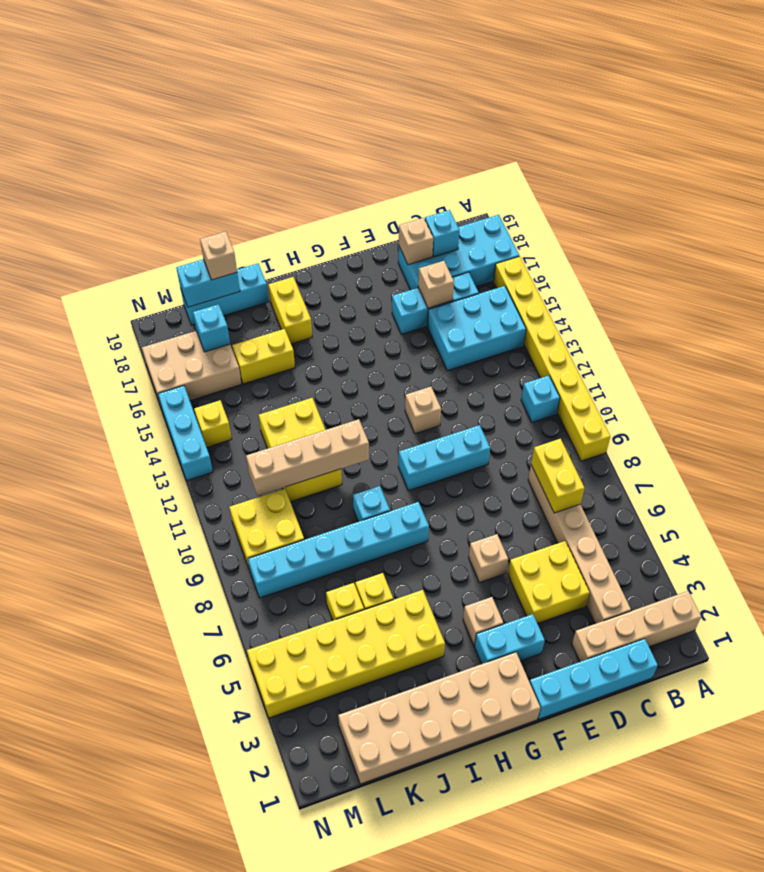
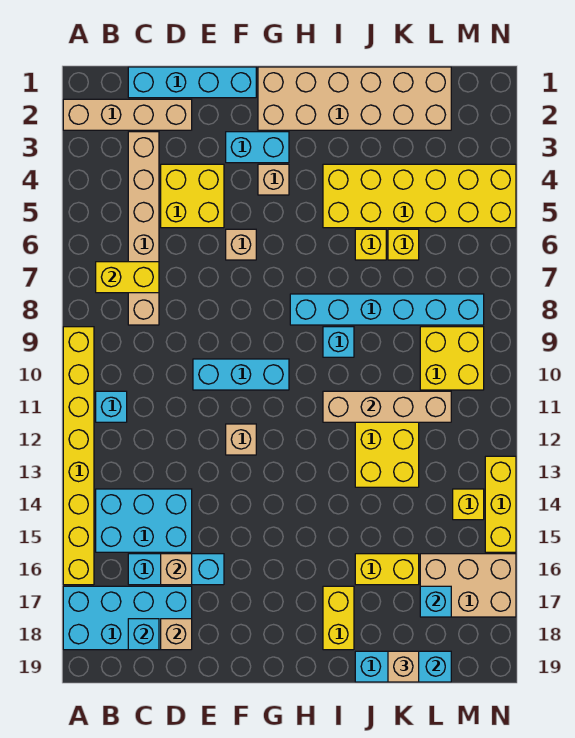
yellow brick C7:C8 level 2 -> yellow brick B7:C7 level 2
cyan brick N13:N15 level 1 -> yellow brick N13:N15 level 1

